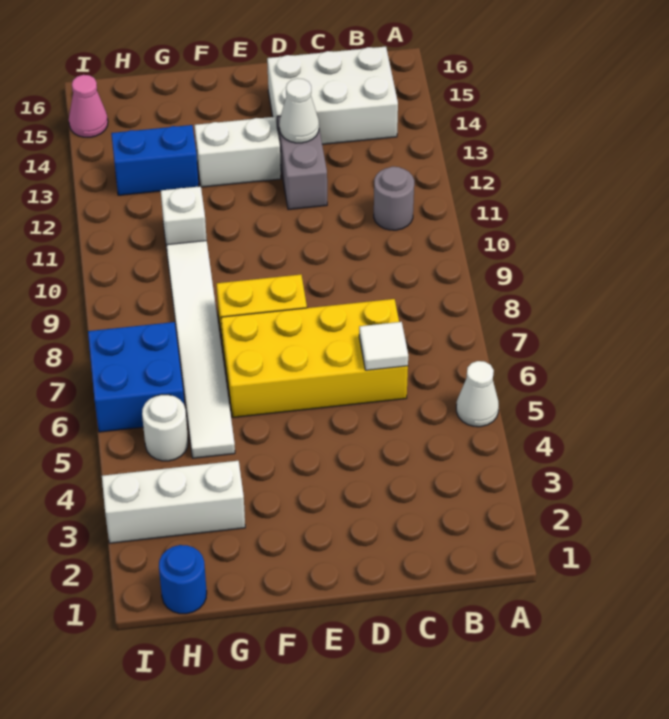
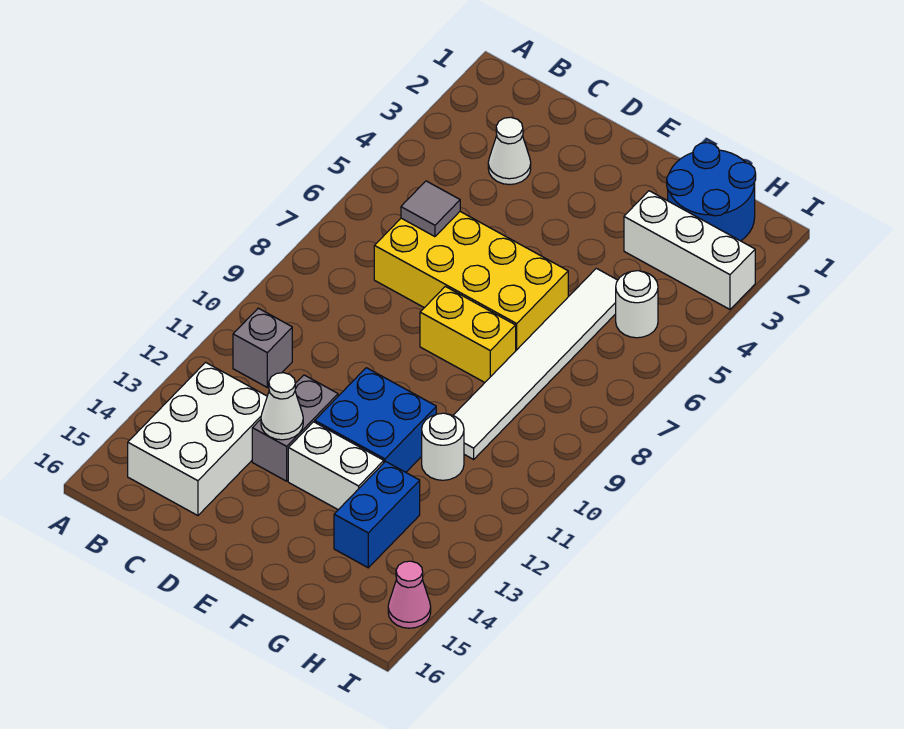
white cone A5 level 1 -> white cone C3 level 1
grey round brick B11 level 1 -> grey brick B11 level 1
white brick B14:D15 level 1 -> white brick B13:C15 level 1
white tile C6 level 2 -> grey tile C6 level 2
white brick G11 level 1 -> white round brick G11 level 1
blue brick G13:H13 level 1 -> blue brick G13:G14 level 1
blue round brick H1 level 1 -> blue round brick G1:H2 level 1
blue brick H6:I7 level 1 -> blue brick E11:F12 level 1

